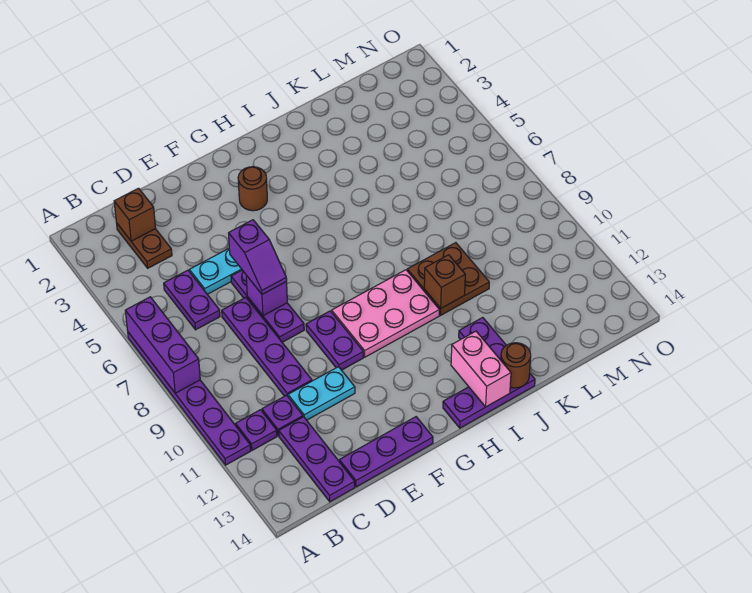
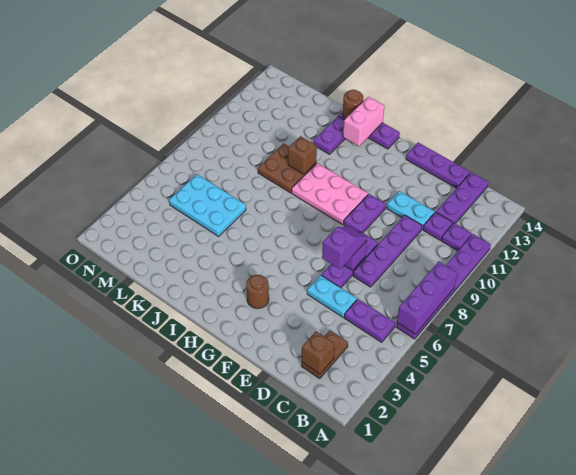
purple plate C5:C6 level 1 -> purple plate B5:C5 level 1
none -> cyan plate K5:M6 level 1

